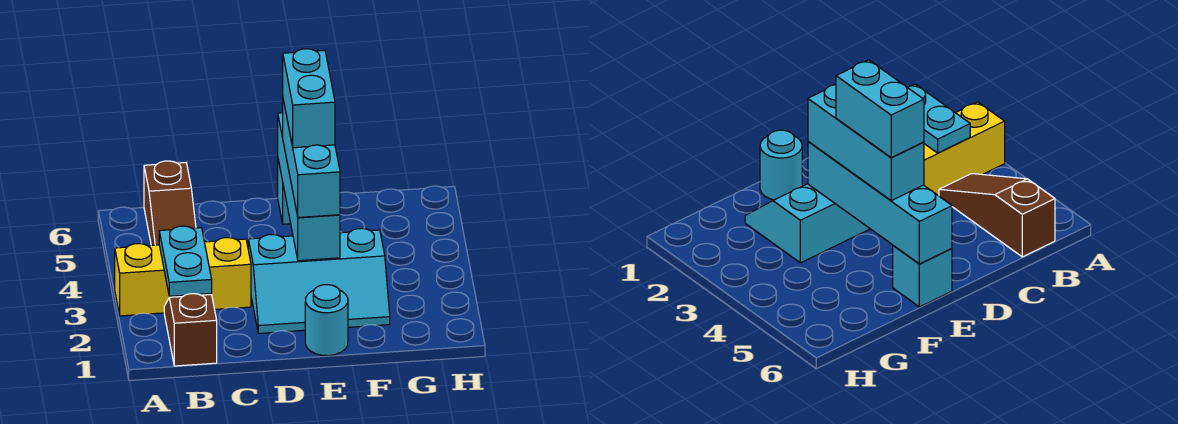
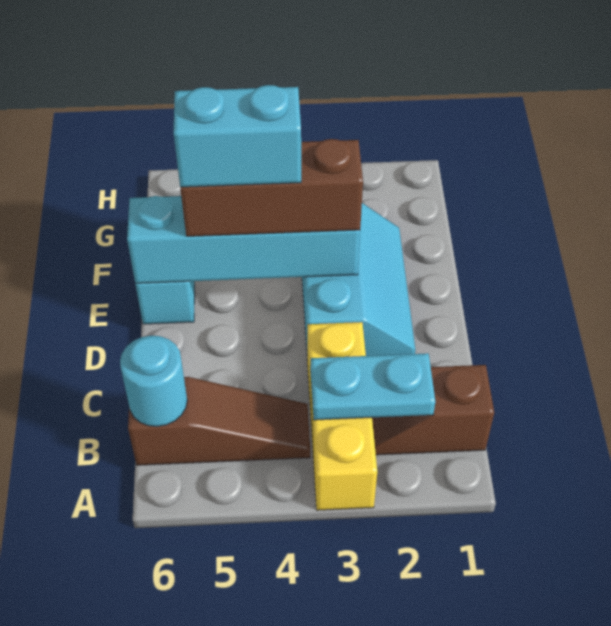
cyan round brick E1 level 1 -> cyan round brick B6 level 2
cyan brick E3:E5 level 3 -> brown brick E3:E5 level 3

